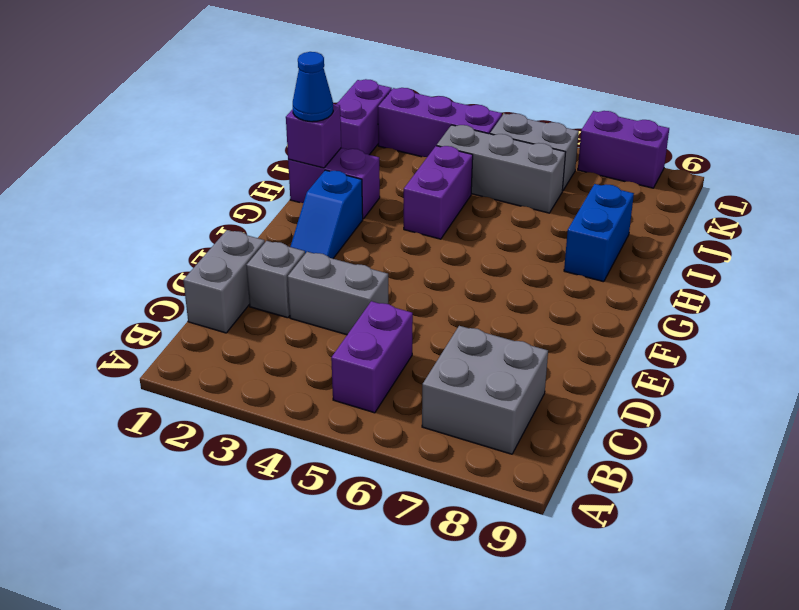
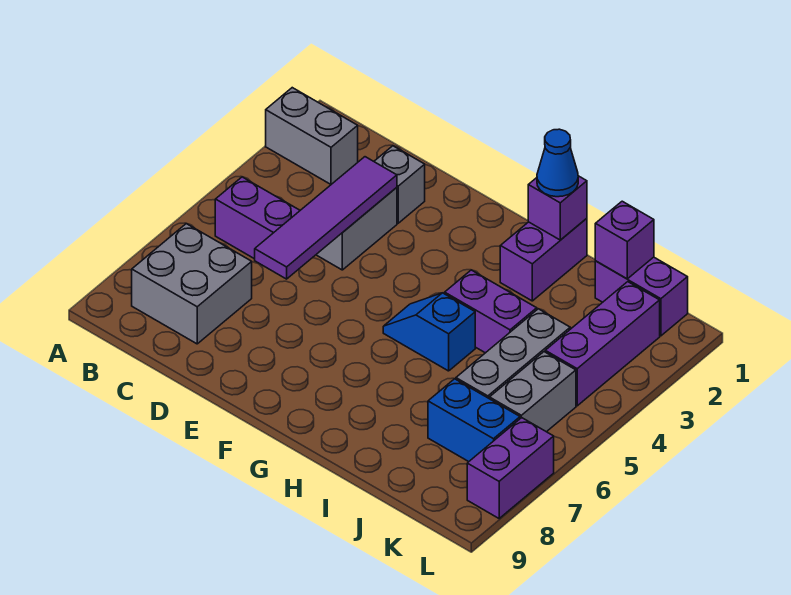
grey brick C1:D1 level 1 -> grey brick A2:B2 level 1
none -> purple tile D3:D6 level 2
blue slope F2:G2 level 1 top G -> blue slope G5:H5 level 1 top H
blue brick H8:I8 level 1 -> blue brick J7:K7 level 1
none -> purple brick J1 level 2

